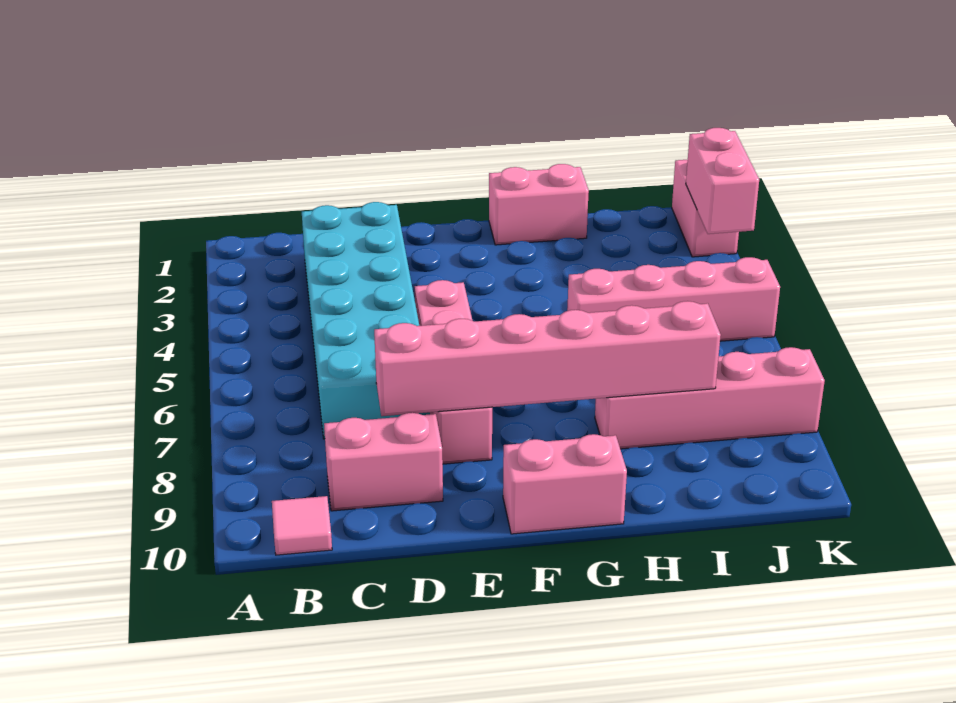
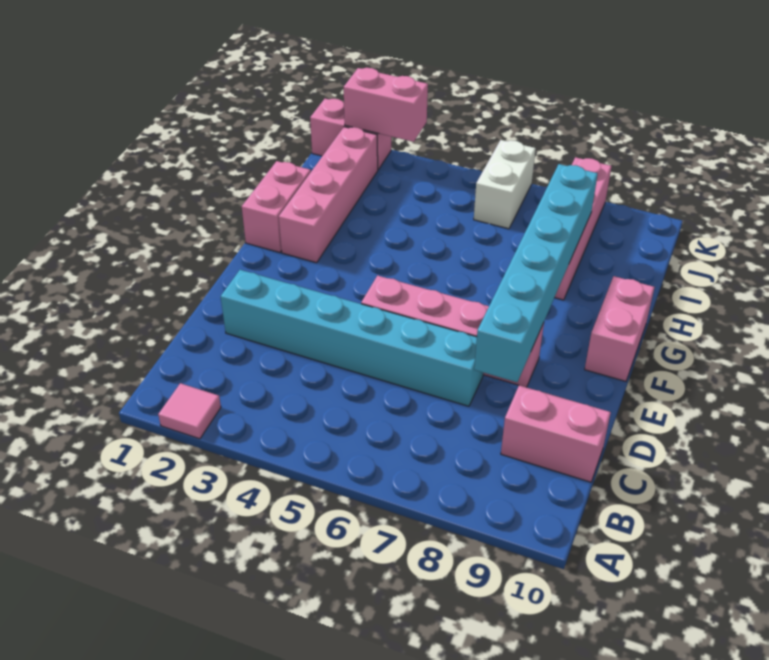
pink tile B10 level 1 -> pink tile A2 level 1
cyan brick C2:D7 level 1 -> cyan brick D2:D7 level 1
pink brick C9:D9 level 1 -> pink brick C9:C10 level 1
pink brick D8:I8 level 2 -> cyan brick D8:I8 level 2
pink brick H5:K5 level 1 -> pink brick G2:J2 level 1
none -> white brick J6:K6 level 1

